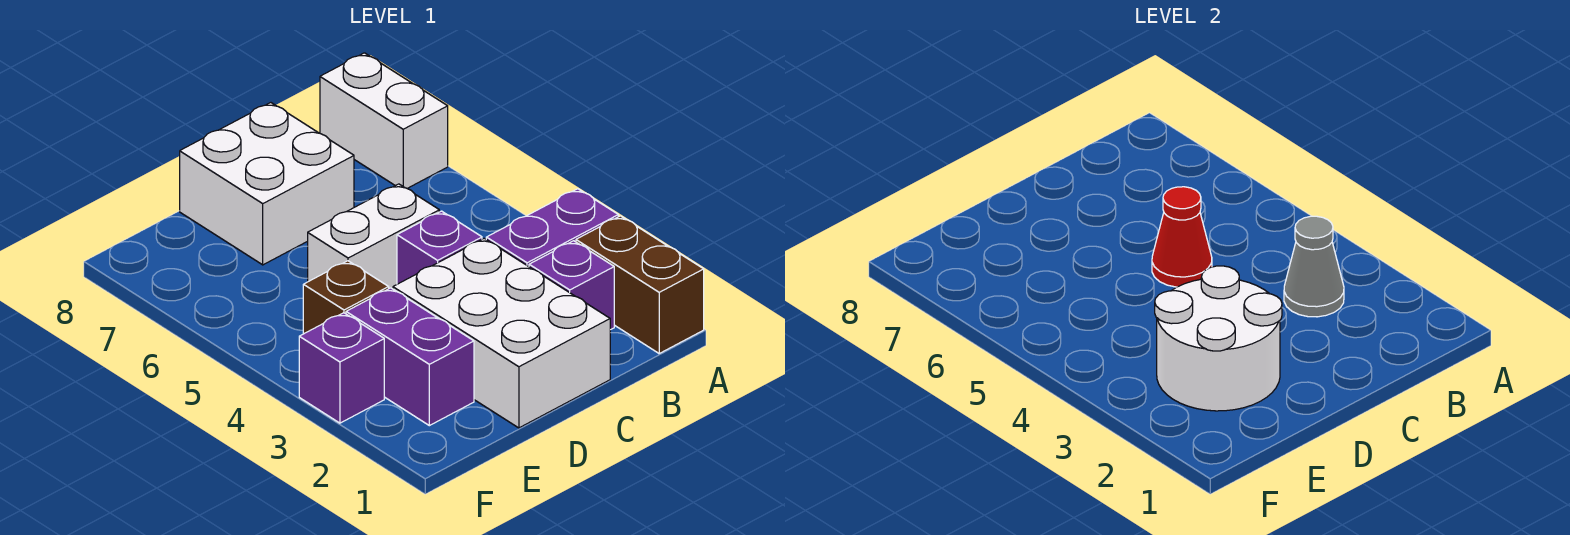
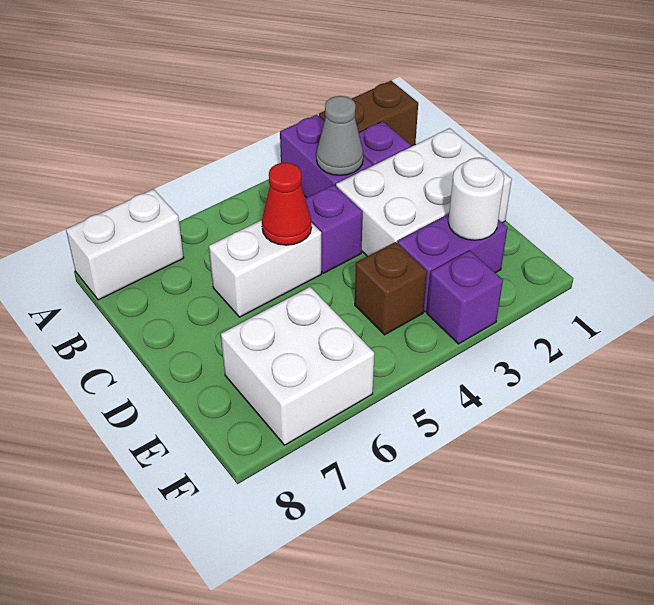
white brick C5:D5 level 1 -> white brick C5:C6 level 1
white brick C7:D8 level 1 -> white brick E6:F7 level 1
white round brick D2:E3 level 2 -> white round brick E2 level 2

